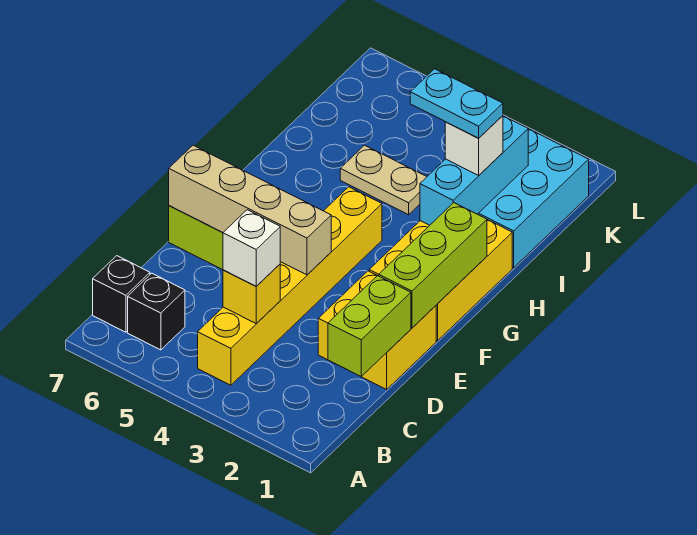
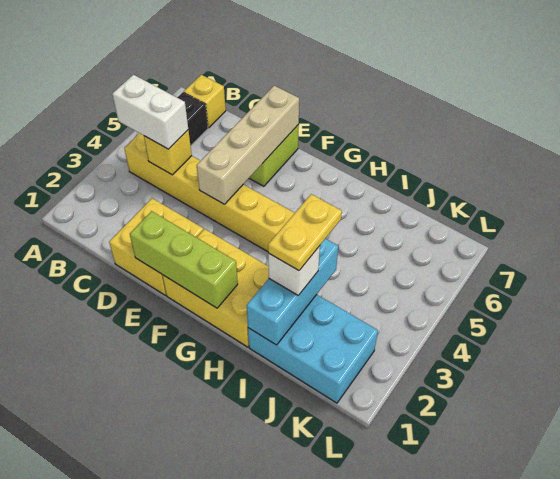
black brick B7 level 1 -> yellow brick B7 level 1
lime brick C1:D1 level 2 -> none
white brick C4 level 3 -> white brick B4:C4 level 3
cyan brick H2:J2 level 2 -> cyan brick I1:I3 level 2
cyan plate I2:I3 level 4 -> yellow plate I2:I3 level 4
tan plate I4:I5 level 1 -> none

